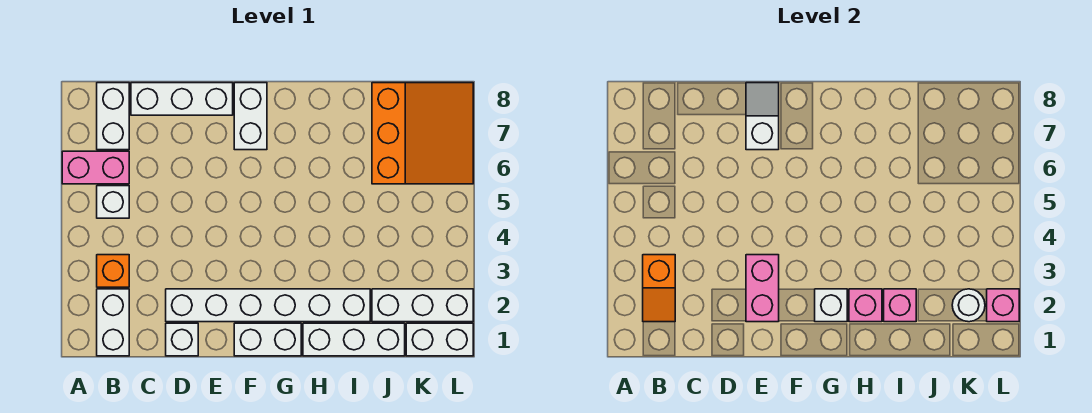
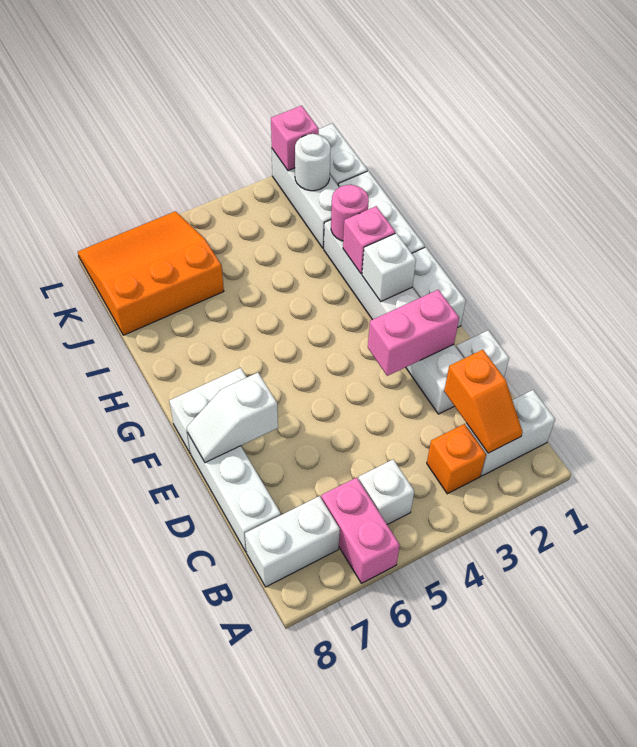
orange slope B2:B3 level 2 top 3 -> orange slope B2:C2 level 2 top C
pink brick I2 level 2 -> pink round brick I2 level 2

